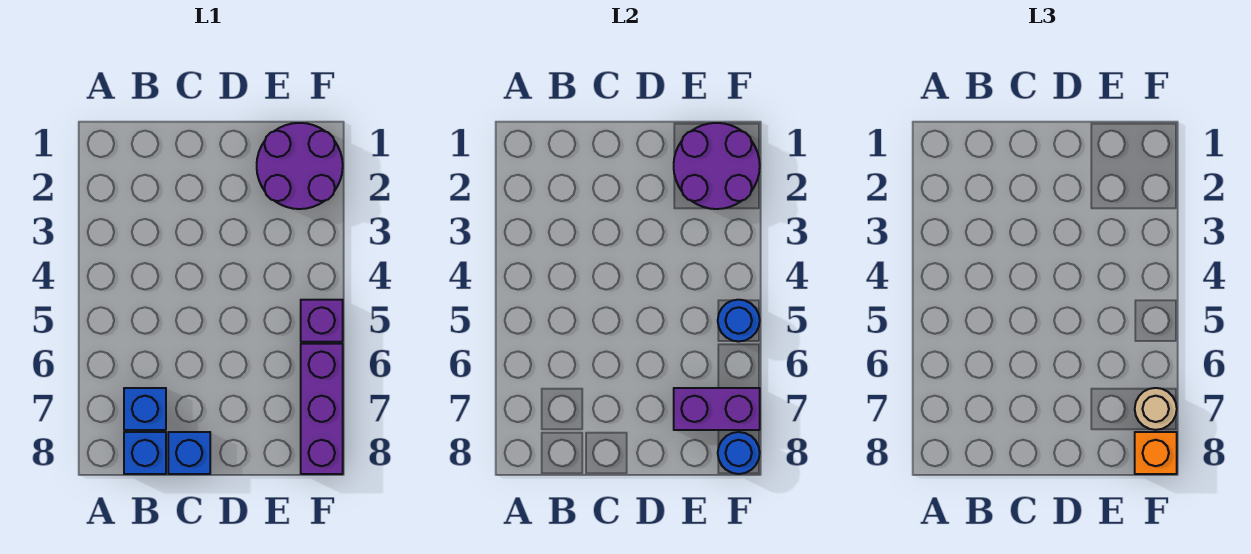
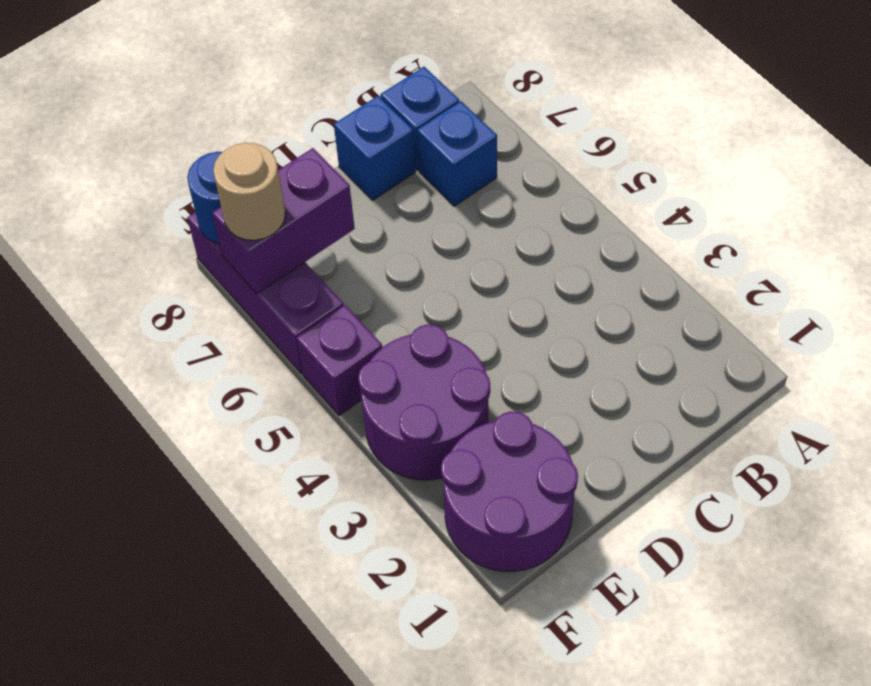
purple round brick E1:F2 level 2 -> purple round brick E3:F4 level 1
blue round brick F5 level 2 -> none
orange brick F8 level 3 -> none

